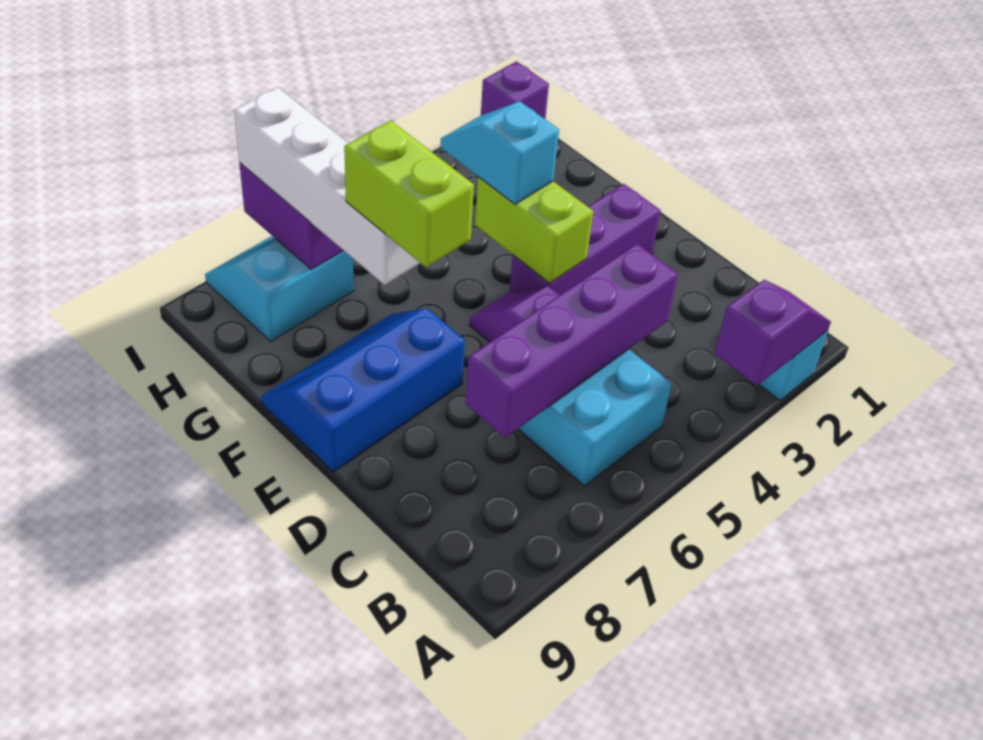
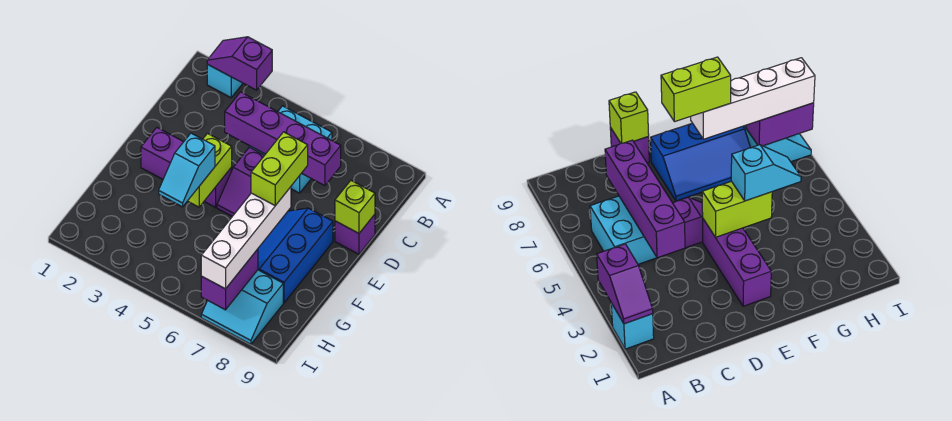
none -> lime brick D9 level 2
blue slope E7:F9 level 1 top E -> blue slope E7:G8 level 1 top 8
purple brick I1 level 1 -> purple brick D9 level 1

